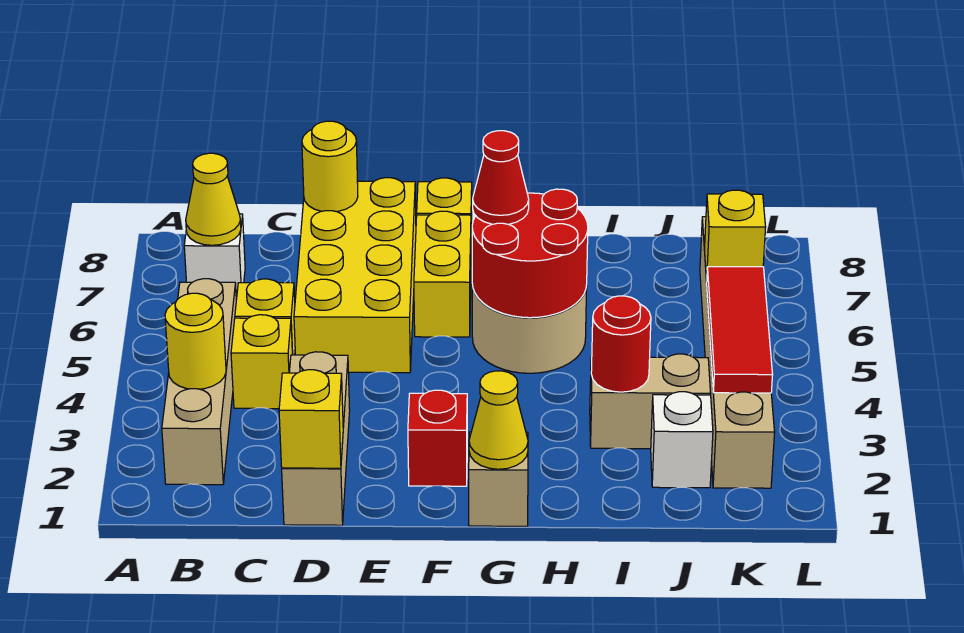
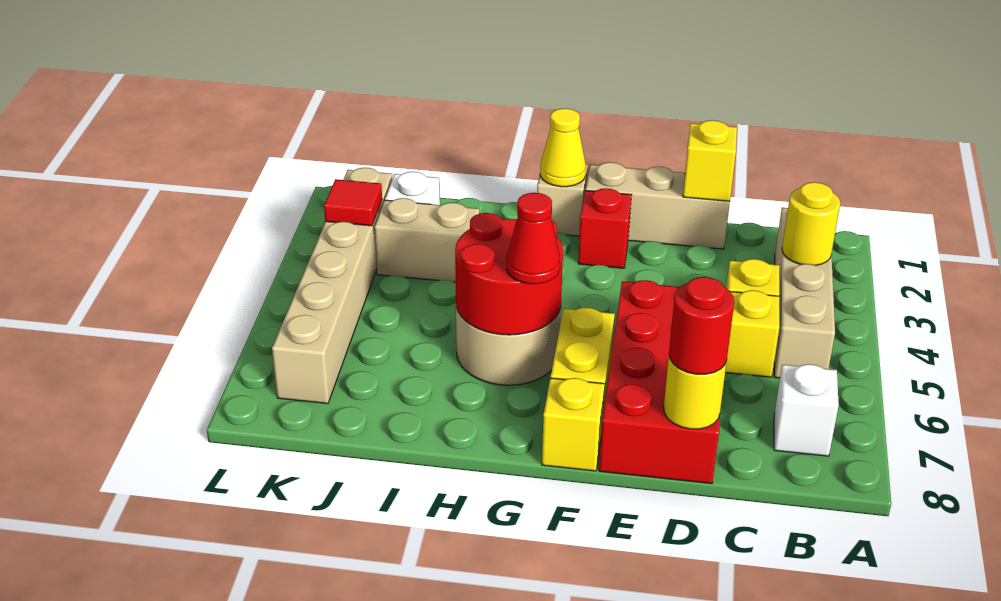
yellow cone B7 level 2 -> none
tan brick D1:D3 level 1 -> tan brick D1:F1 level 1
yellow brick D5:E8 level 1 -> red brick D5:E8 level 1
red round brick I3 level 2 -> red round brick D8 level 3
red tile K3:K5 level 2 -> red tile K3 level 2
yellow brick K6 level 2 -> none

